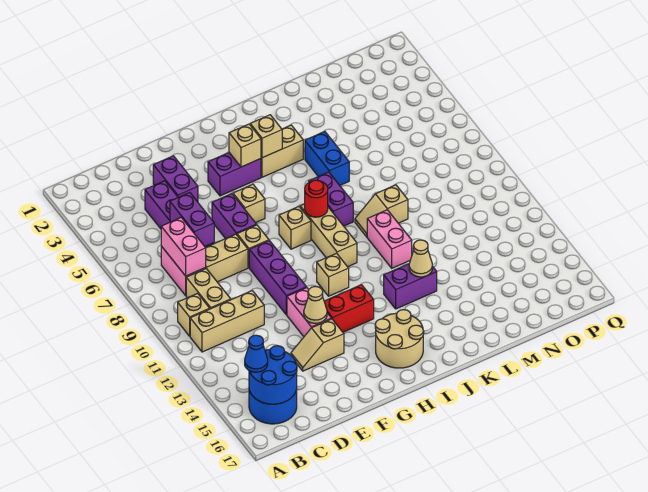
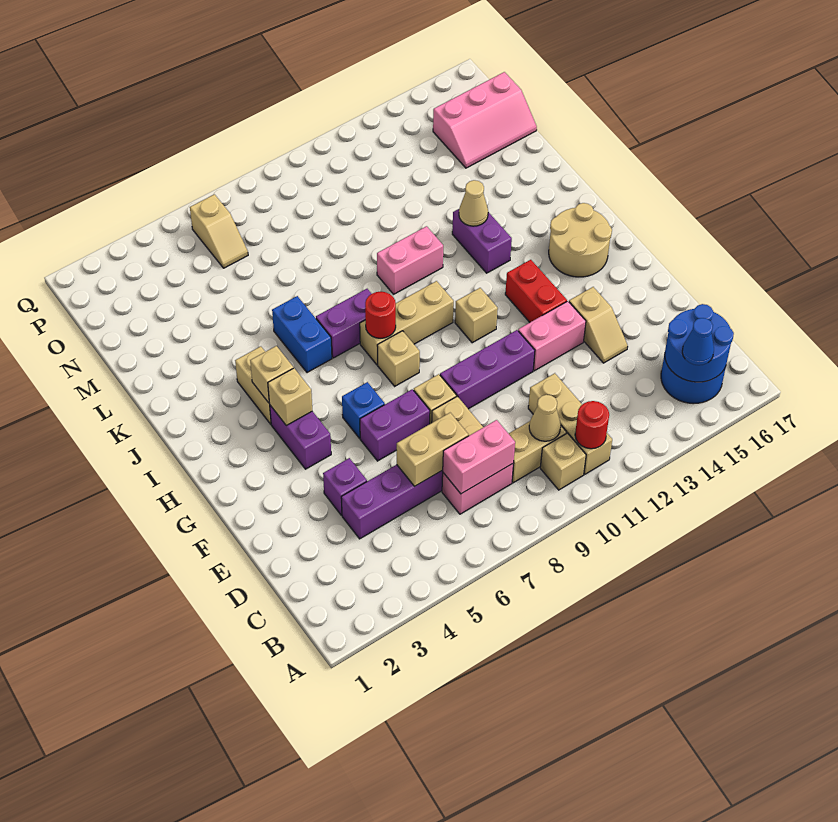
none -> red round brick B11 level 2
purple brick D6:D7 level 2 -> tan brick D6:D7 level 2
purple brick E3:E4 level 1 -> purple brick E4 level 1
tan cone F13 level 2 -> tan cone C10 level 2
tan brick G6 level 1 -> blue brick G6 level 1
blue brick K5:K6 level 1 -> blue brick J6:K6 level 1
tan slope K9:L9 level 1 top L -> tan slope O6:P6 level 1 top P
none -> pink slope N15:O17 level 1 top O

